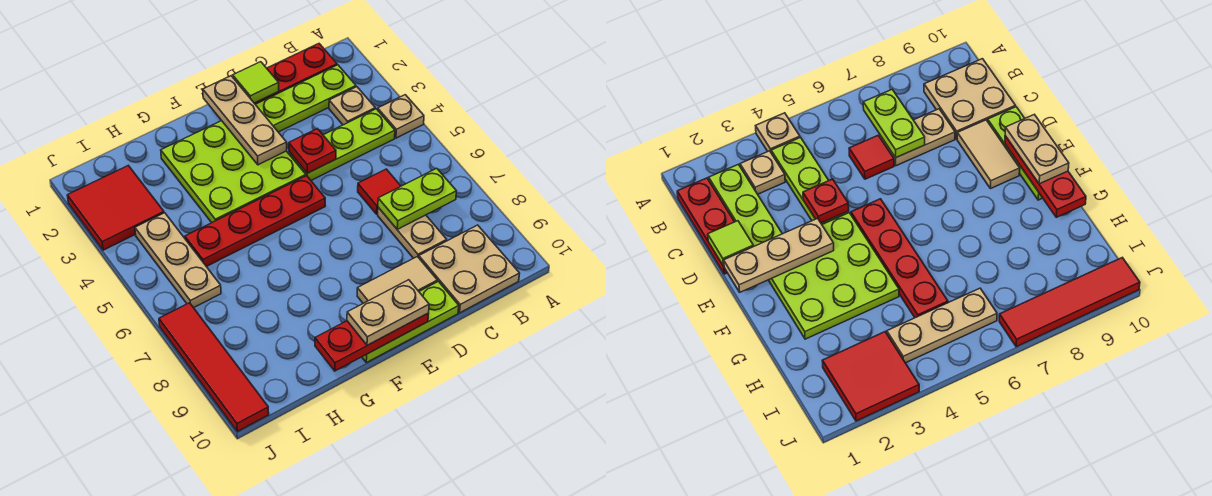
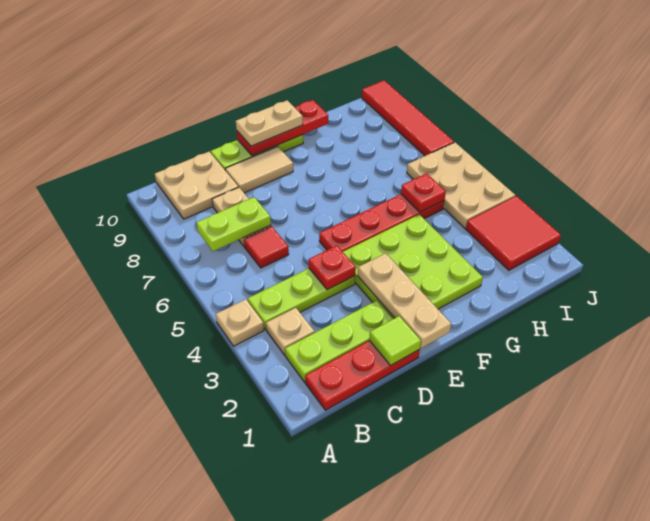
none -> red plate H5 level 2
tan plate I4:I6 level 1 -> tan plate I4:J6 level 1

